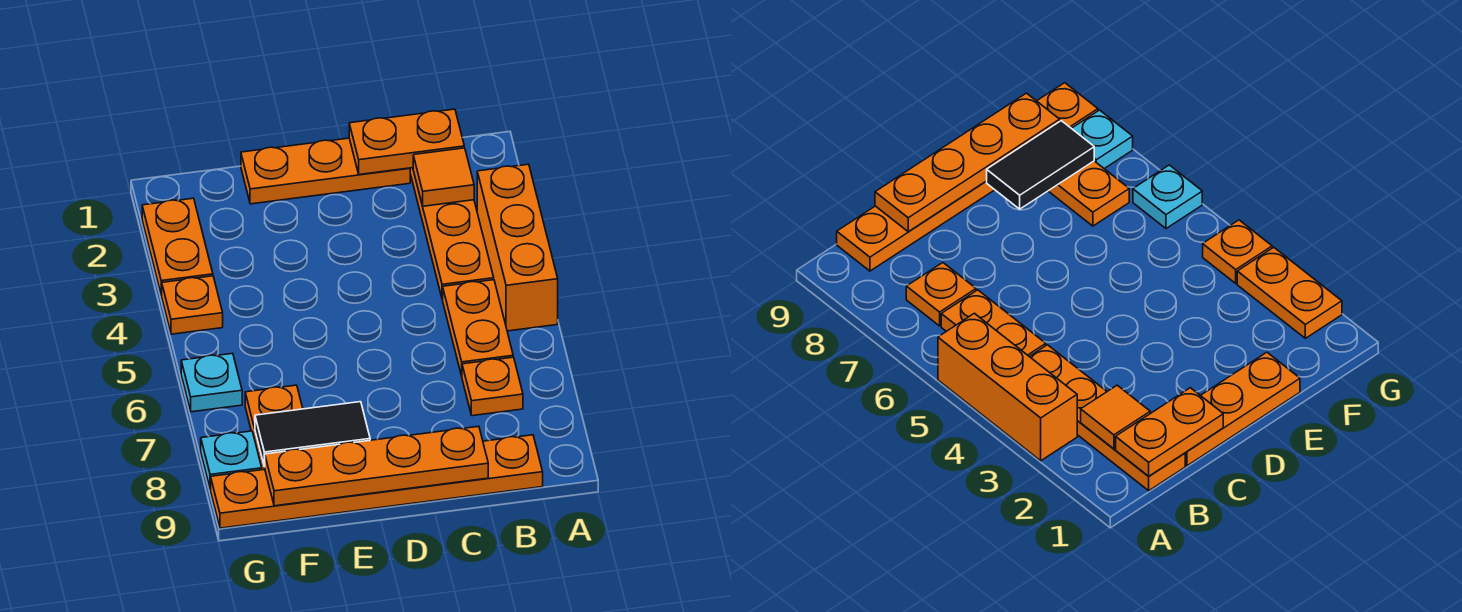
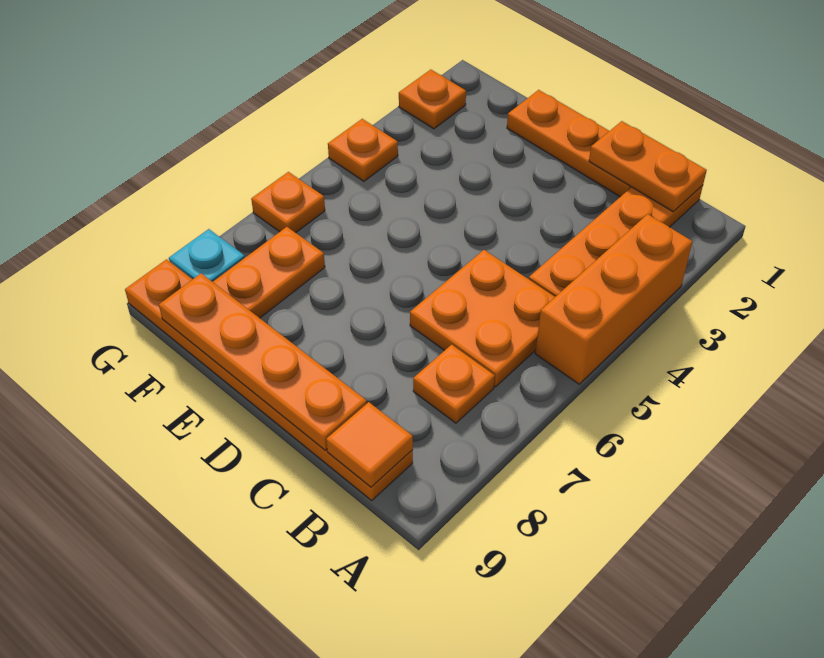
orange tile B2 level 2 -> orange tile B9 level 2
orange plate B5:B6 level 1 -> orange plate B5:C6 level 1
black tile E8:F8 level 2 -> none
orange plate G2:G3 level 1 -> orange plate G2 level 1
cyan plate G6 level 1 -> orange plate G6 level 1

